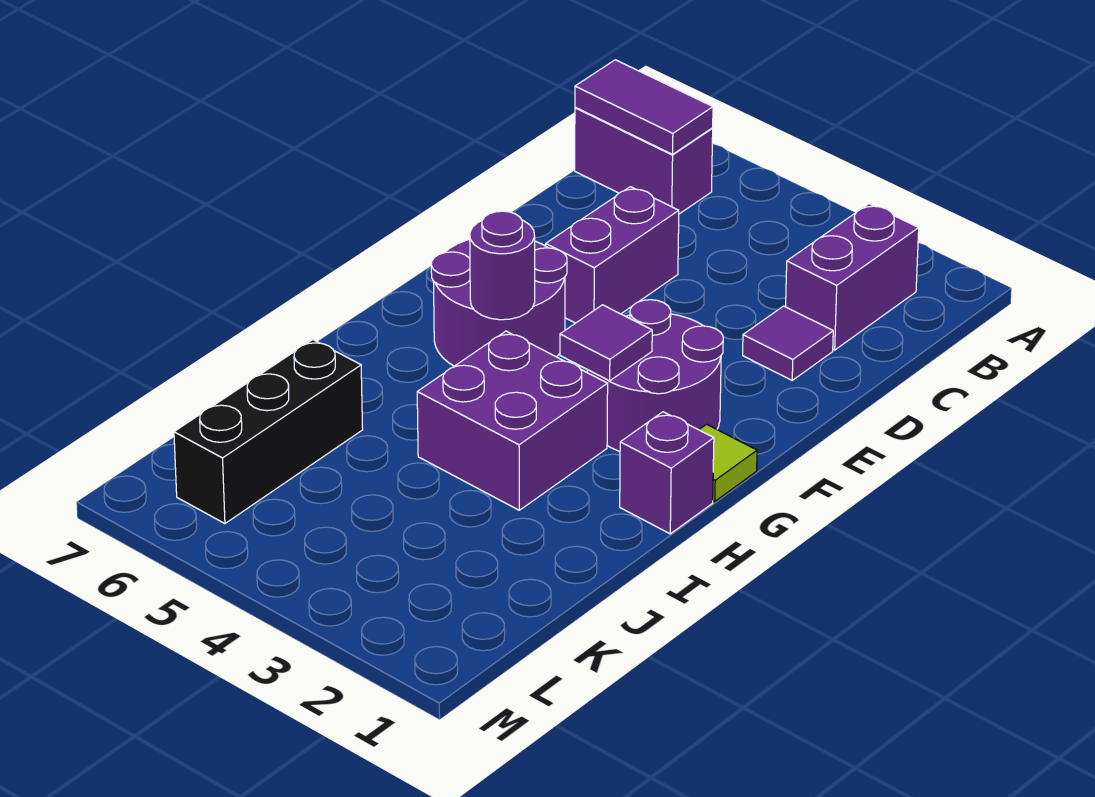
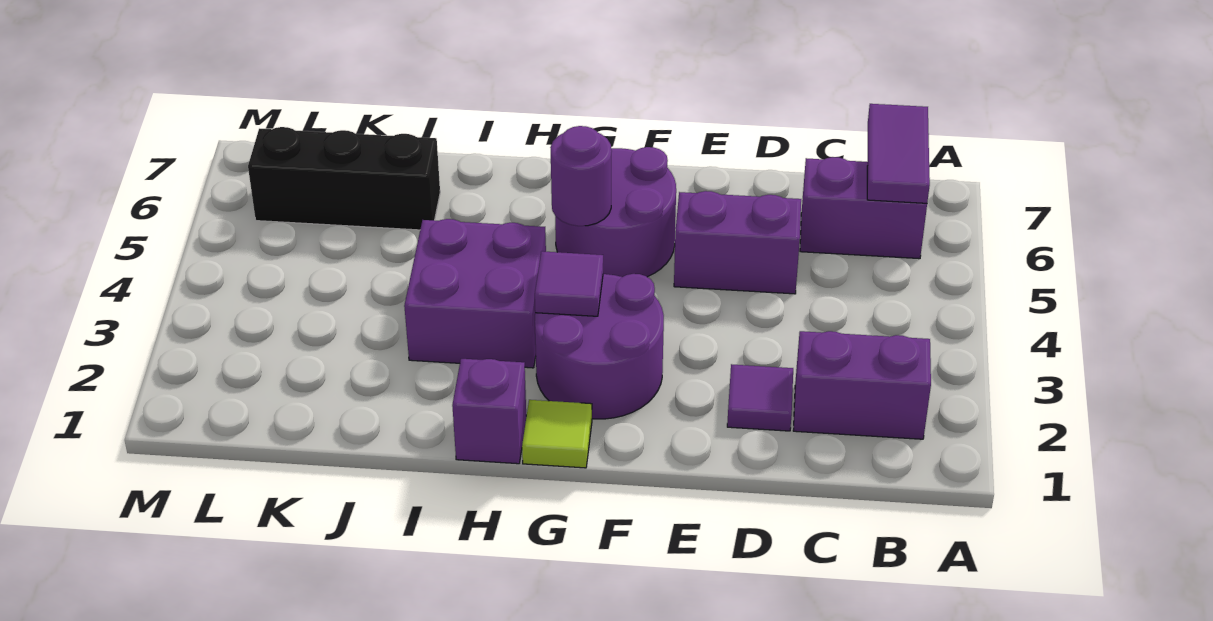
purple brick B6:B7 level 1 -> purple brick B6:C6 level 1

